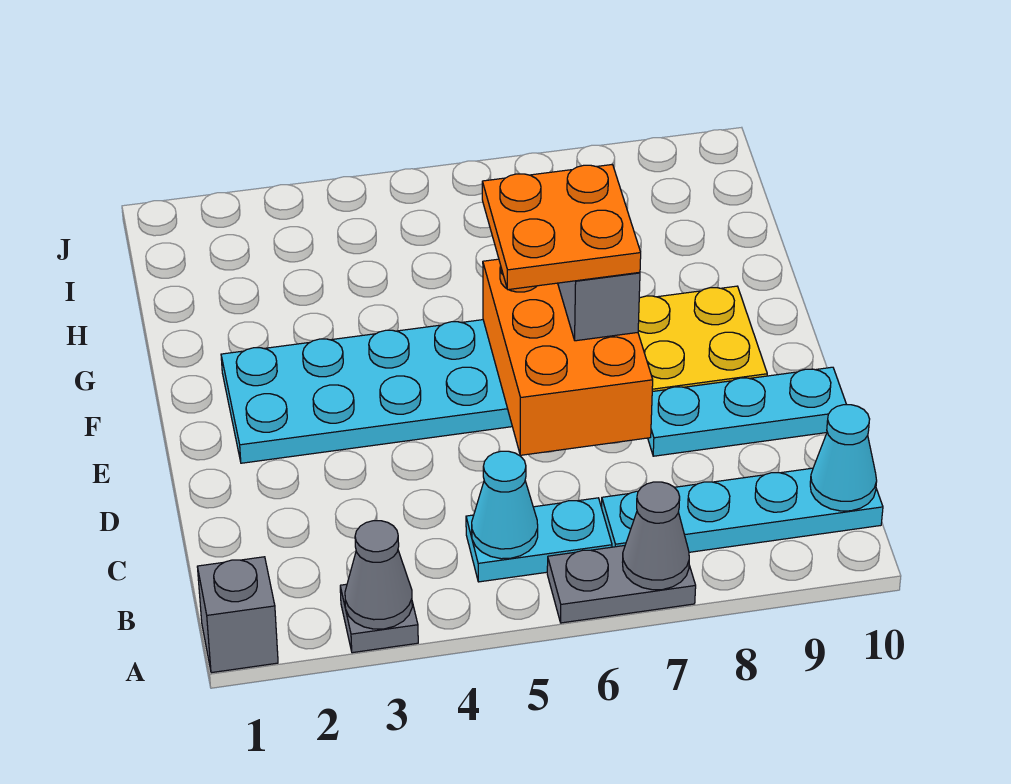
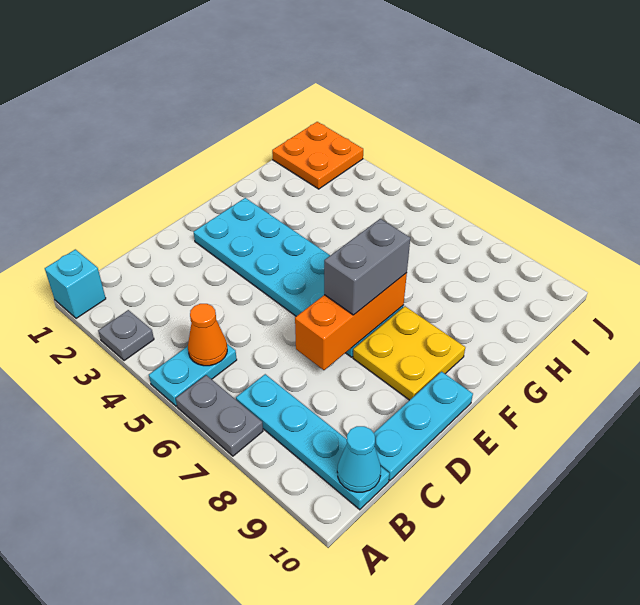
grey brick A1 level 1 -> cyan brick A1 level 1
grey cone A3 level 2 -> none
grey cone A7 level 2 -> none
cyan plate B5:B6 level 1 -> cyan plate A5:B5 level 1
cyan cone B5 level 2 -> orange cone B5 level 2
orange brick D6:F7 level 2 -> orange brick D7:F7 level 2
cyan plate D8:D10 level 1 -> cyan plate C10:E10 level 1
orange plate E6:F7 level 4 -> orange plate I1:J2 level 1

